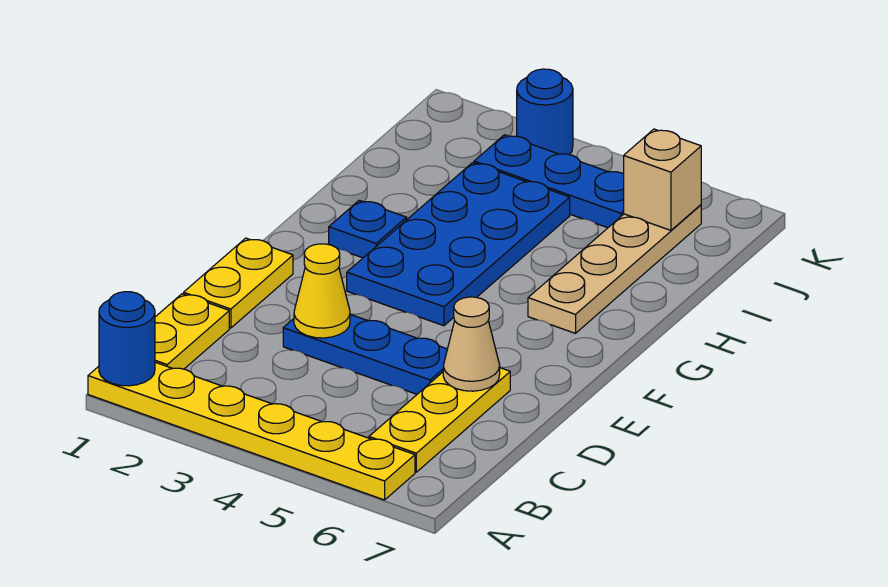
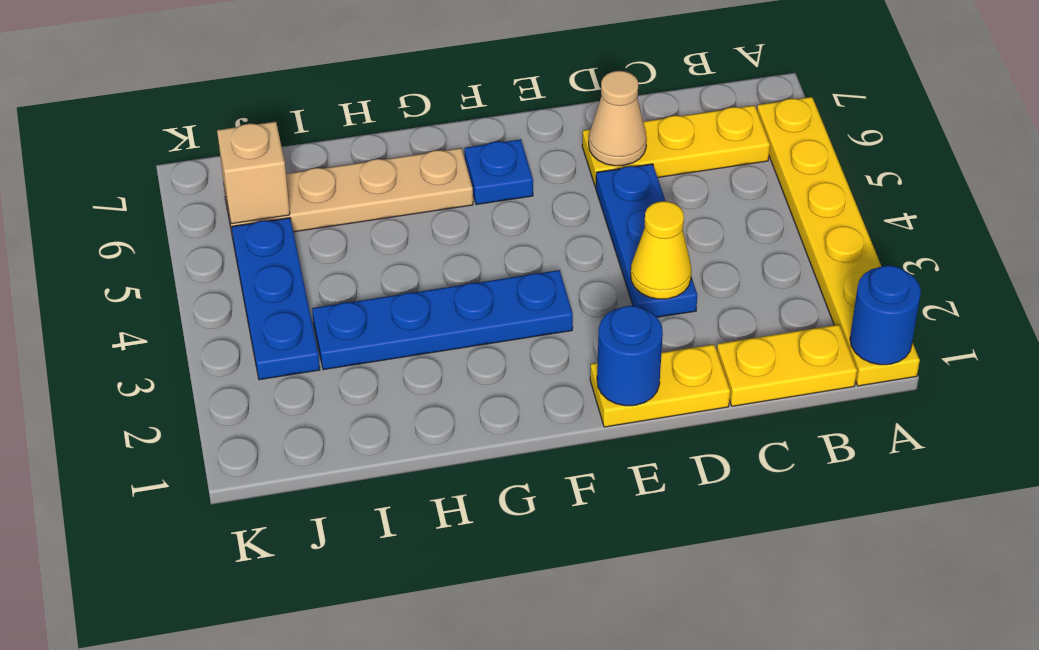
blue plate F3:I4 level 1 -> blue plate F3:I3 level 1
blue plate G2 level 1 -> blue plate F6 level 1
blue round brick K3 level 1 -> blue round brick E1 level 2

